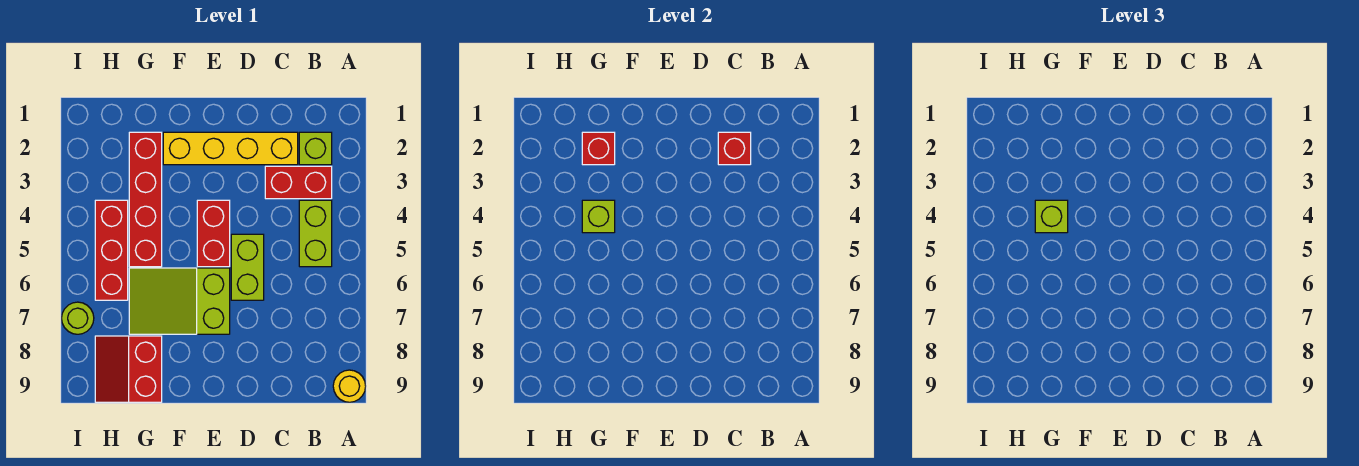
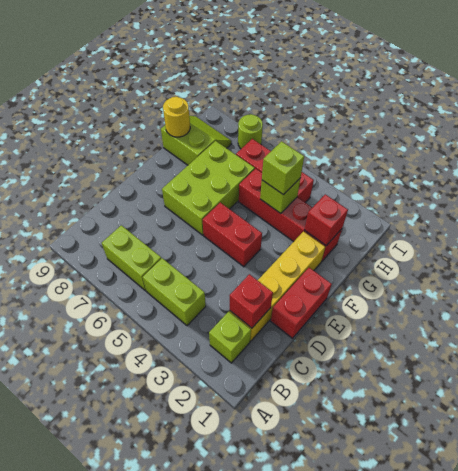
yellow round brick A9 level 1 -> yellow round brick G9 level 2
red brick B3:C3 level 1 -> red brick D1:E1 level 1
lime brick D5:D6 level 1 -> lime brick B6:B7 level 1
lime slope E6:G7 level 1 top E -> lime brick E6:G7 level 1
red slope G8:H9 level 1 top G -> lime slope G8:H9 level 1 top G

